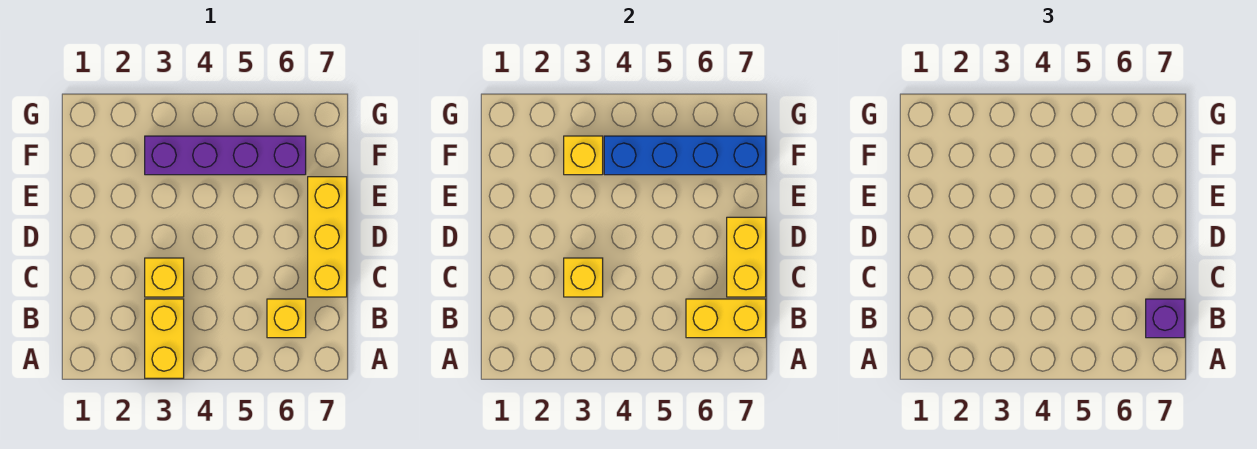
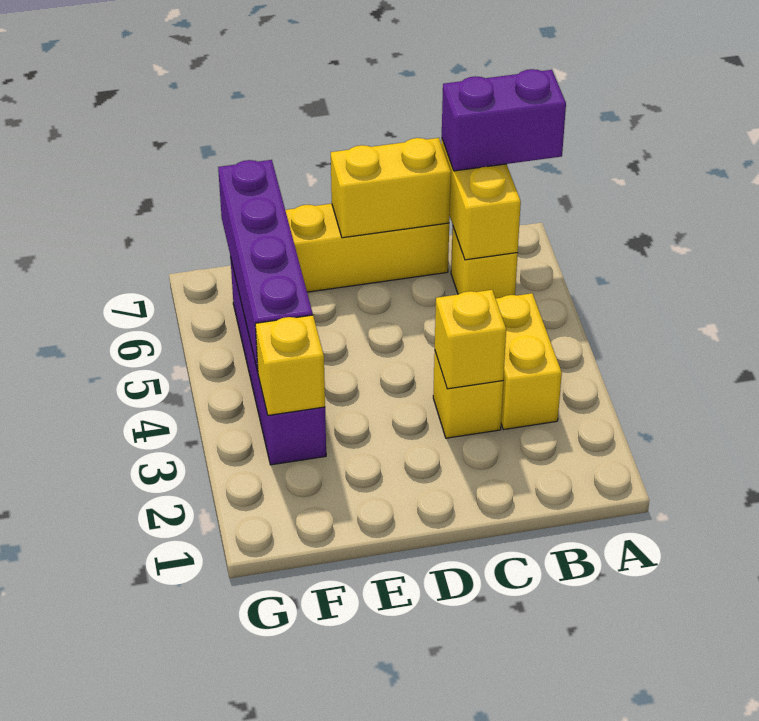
yellow brick A3:B3 level 1 -> yellow brick B3:B4 level 1
purple brick B7 level 3 -> purple brick A7:B7 level 3
blue brick F4:F7 level 2 -> purple brick F4:F7 level 2

